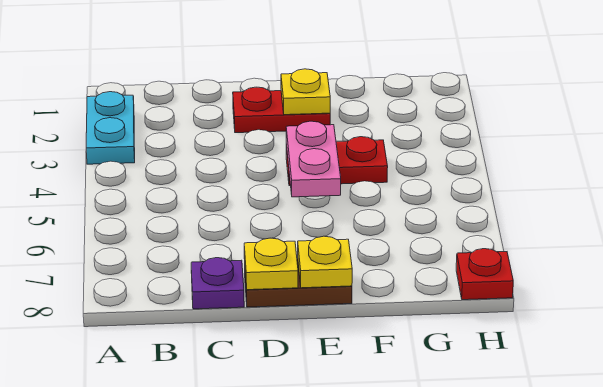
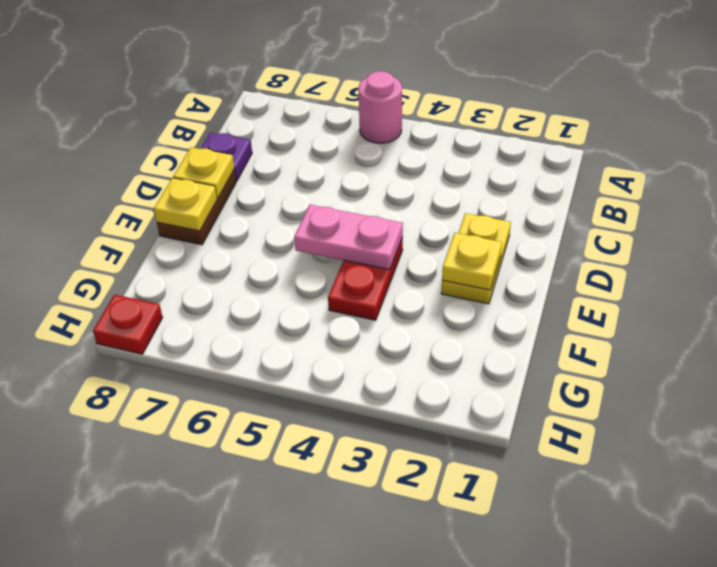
cyan plate A2:A3 level 1 -> none
none -> pink round brick A5 level 1
red plate D2:E2 level 1 -> yellow plate D2:E2 level 1

